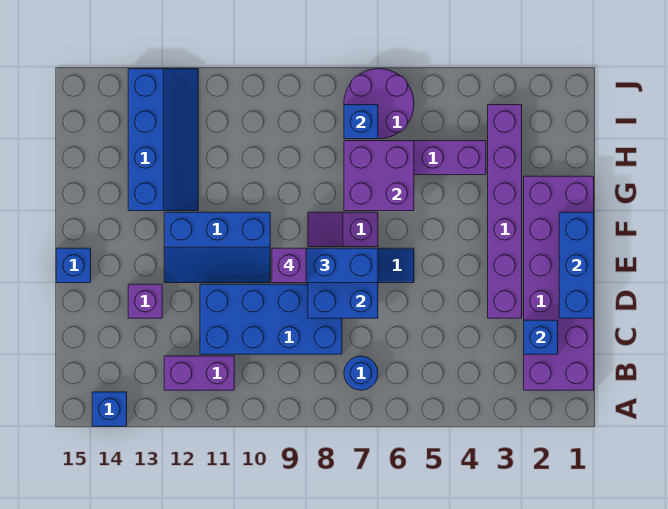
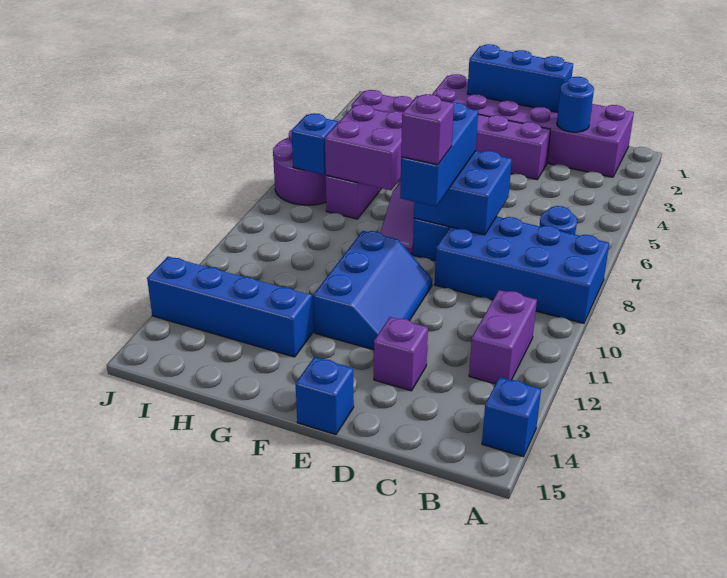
blue brick C2 level 2 -> blue round brick C2 level 2
blue brick C8:D11 level 1 -> blue brick A8:D9 level 1

